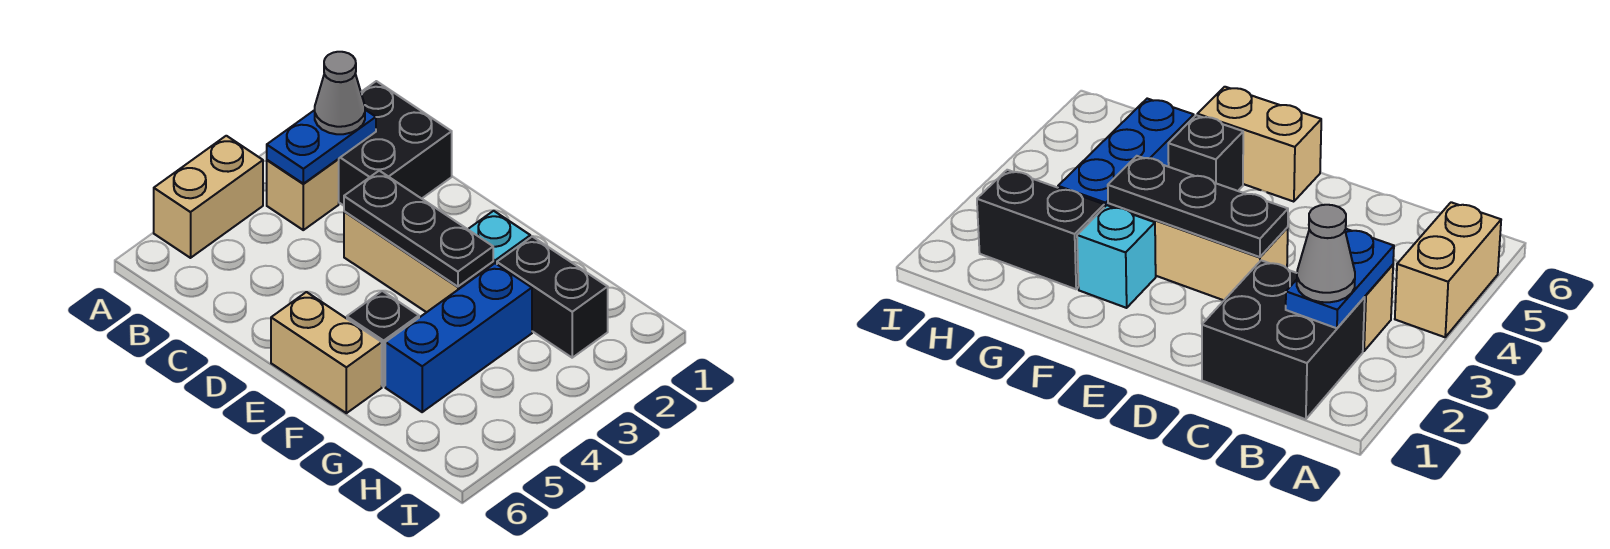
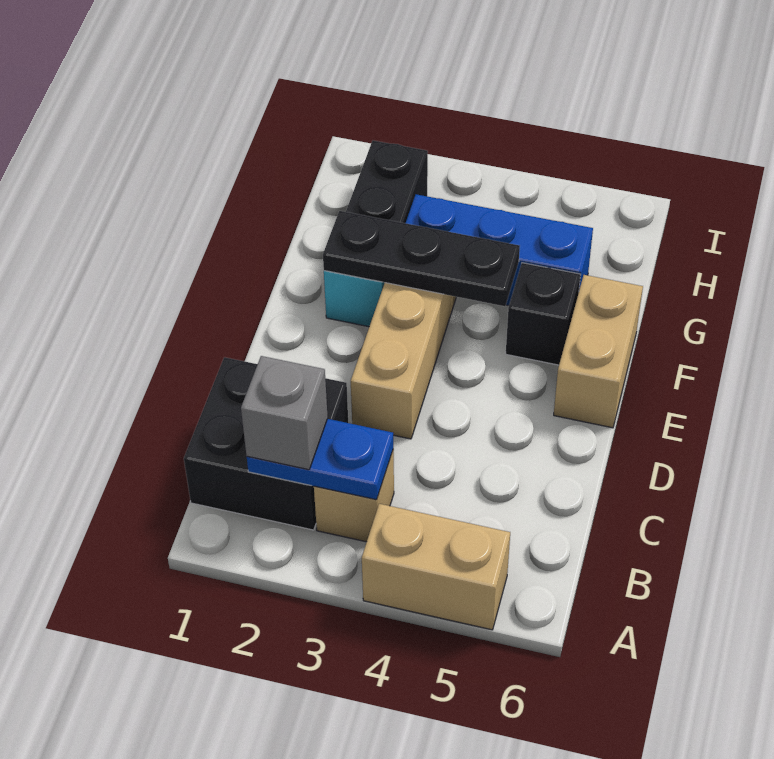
grey cone B2 level 3 -> grey brick B2 level 3
black plate D3:F3 level 2 -> black plate F2:F4 level 2

